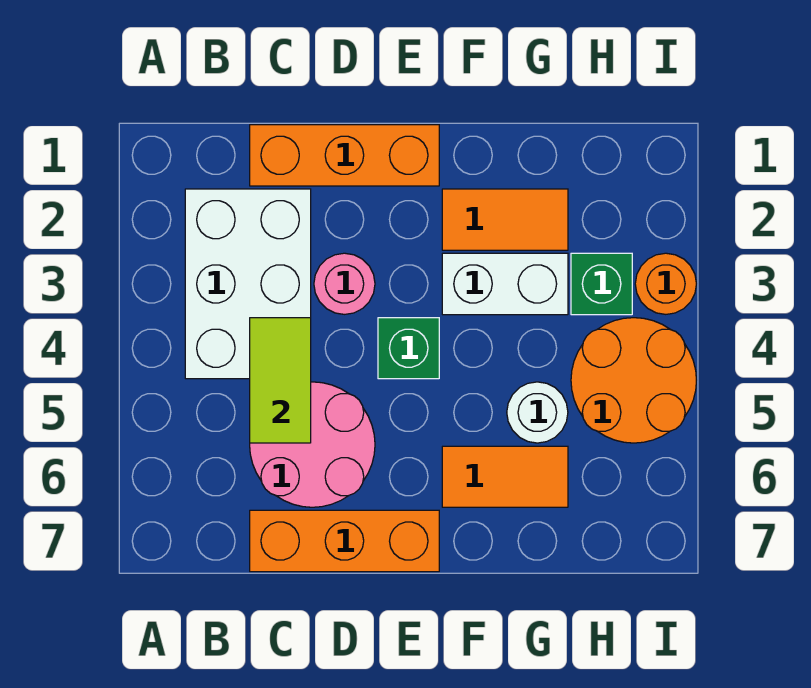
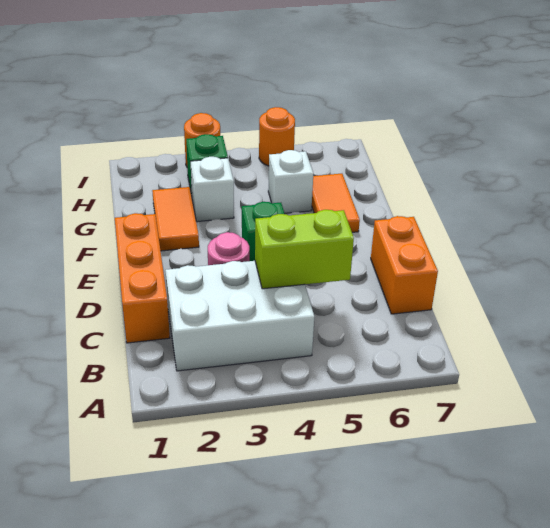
lime tile C4:C5 level 2 -> lime brick C4:C5 level 2
pink round brick C5:D6 level 1 -> none
orange brick C7:E7 level 1 -> orange brick C7:D7 level 1
white brick F3:G3 level 1 -> white brick G3 level 1
white round brick G5 level 1 -> white brick G5 level 1
orange round brick H4:I5 level 1 -> orange round brick I5 level 1

